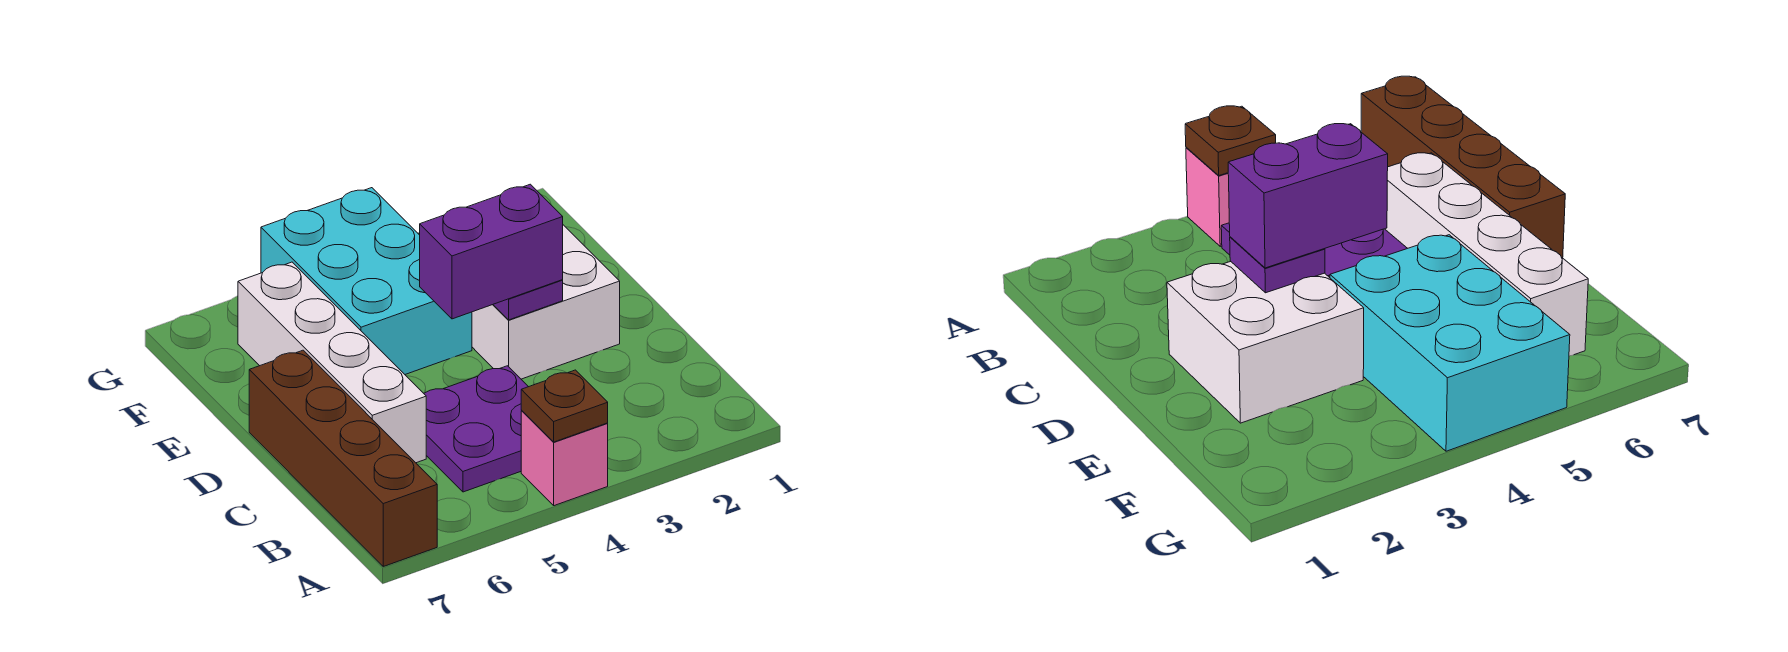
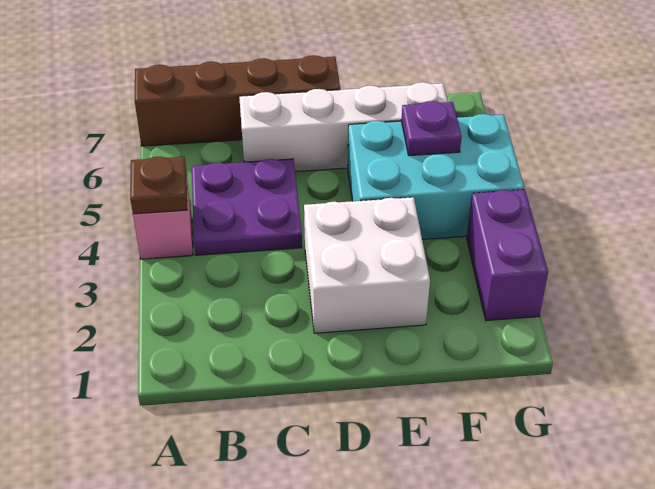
purple plate D3 level 2 -> purple plate F5 level 2
purple brick D3:D4 level 3 -> purple brick G2:G3 level 1

